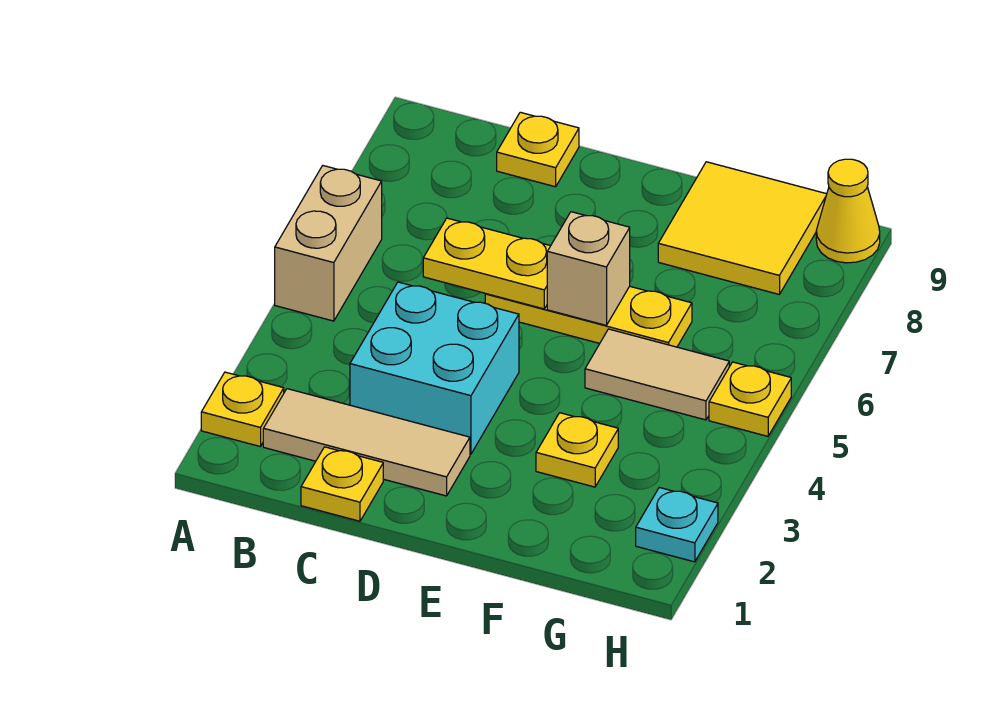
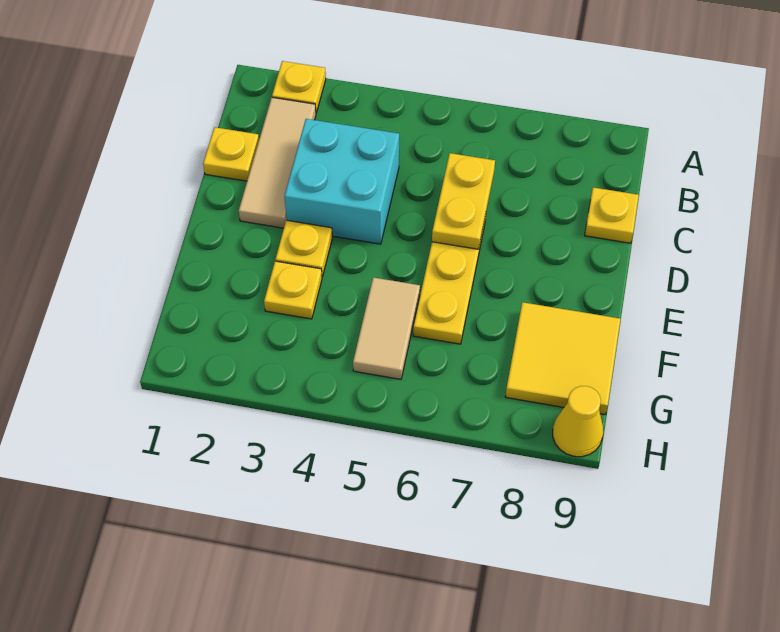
tan brick A5:A6 level 1 -> none
tan brick E6 level 2 -> none
cyan plate H2 level 1 -> none
yellow plate H5 level 1 -> yellow plate E3 level 1

